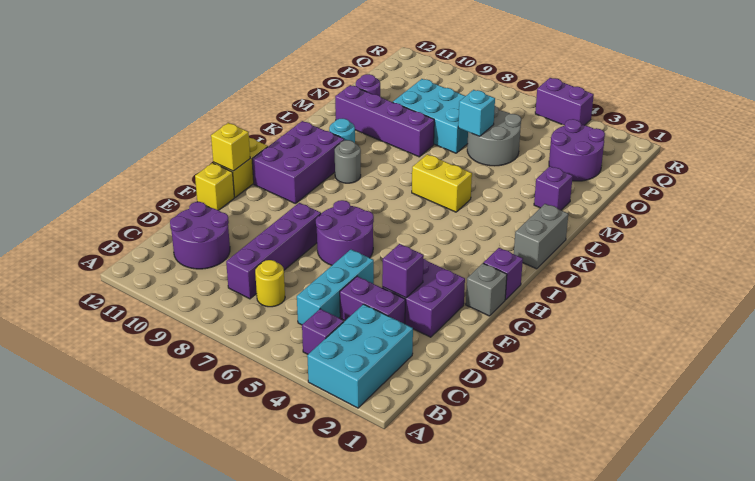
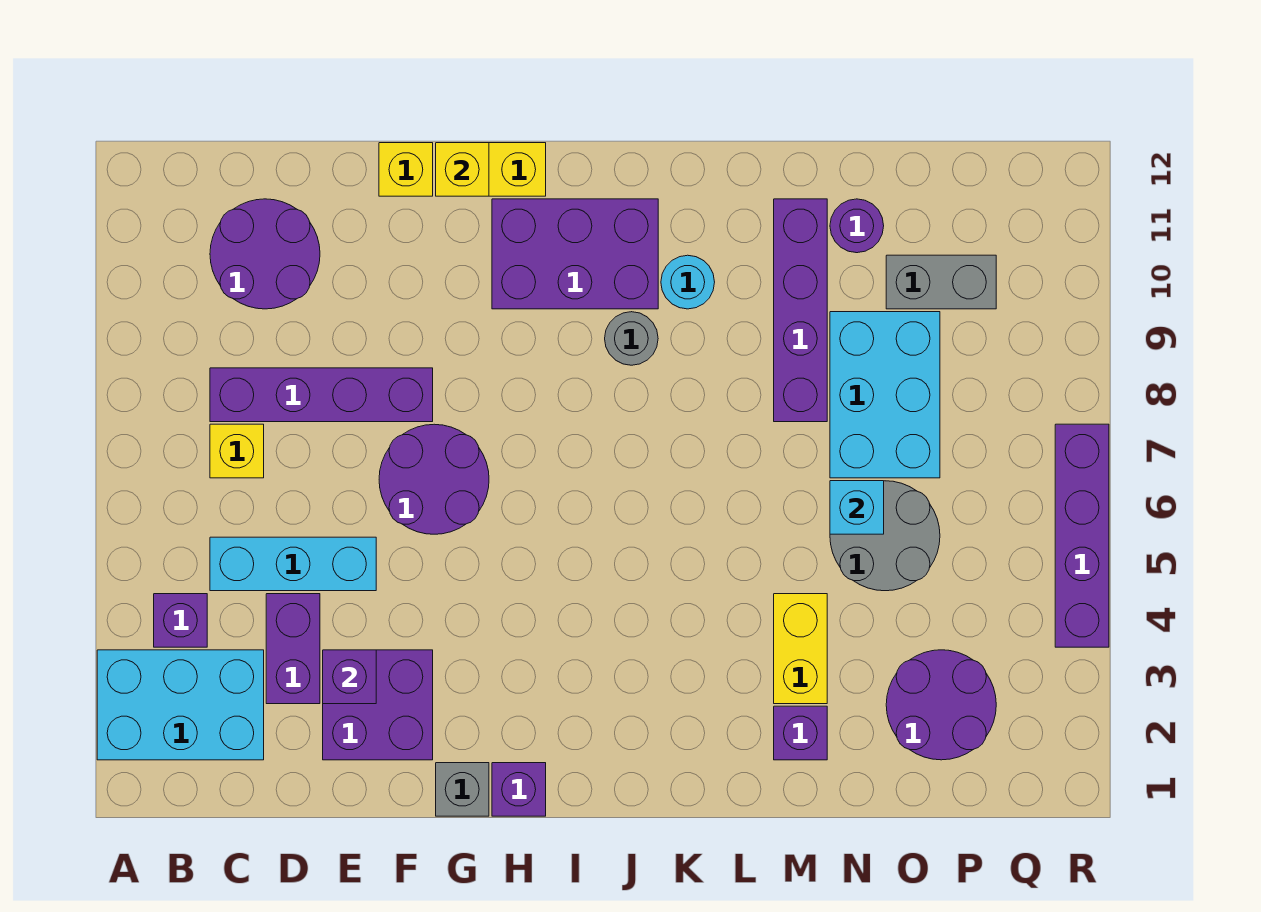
yellow round brick C7 level 1 -> yellow brick C7 level 1
grey brick J1:K1 level 1 -> grey brick O10:P10 level 1
yellow brick K5:K6 level 1 -> yellow brick M3:M4 level 1
purple brick R4:R5 level 1 -> purple brick R4:R7 level 1

